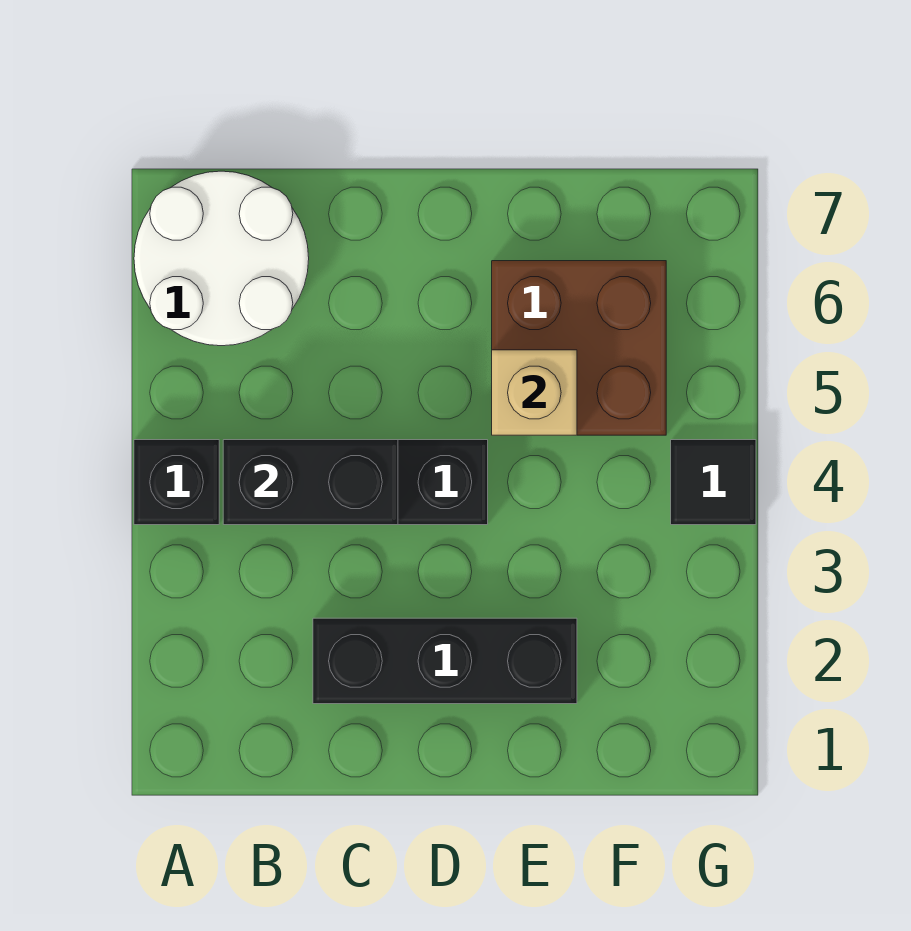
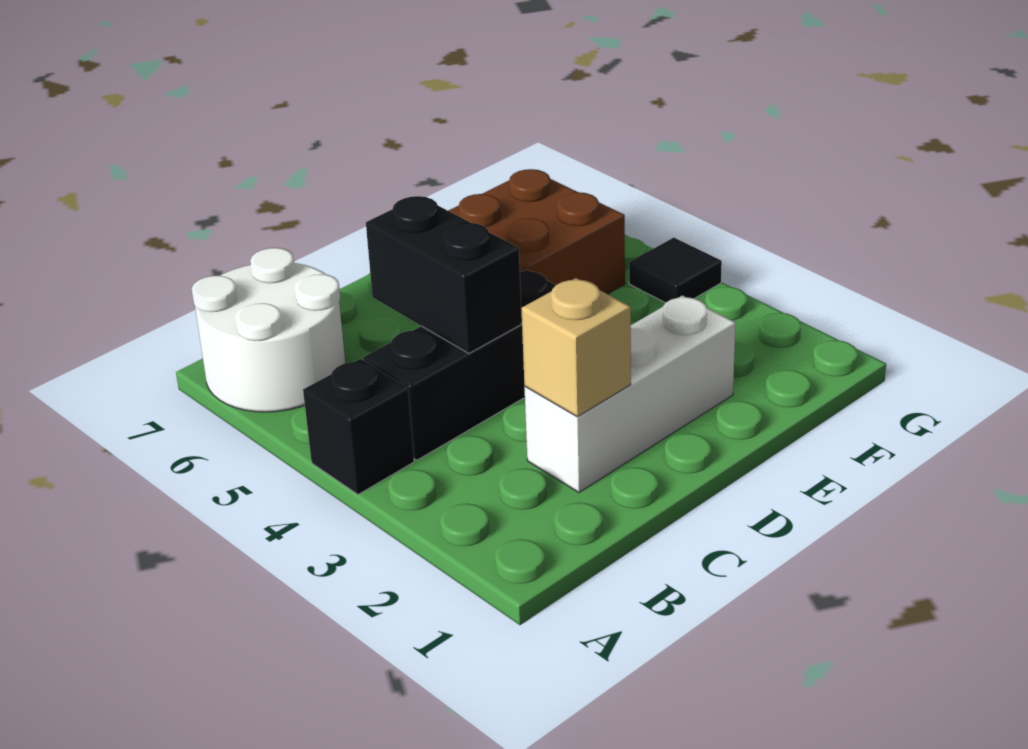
black brick B4:C4 level 2 -> black brick C4:C5 level 2
black brick C2:E2 level 1 -> white brick C2:E2 level 1
tan brick E5 level 2 -> tan brick C2 level 2

